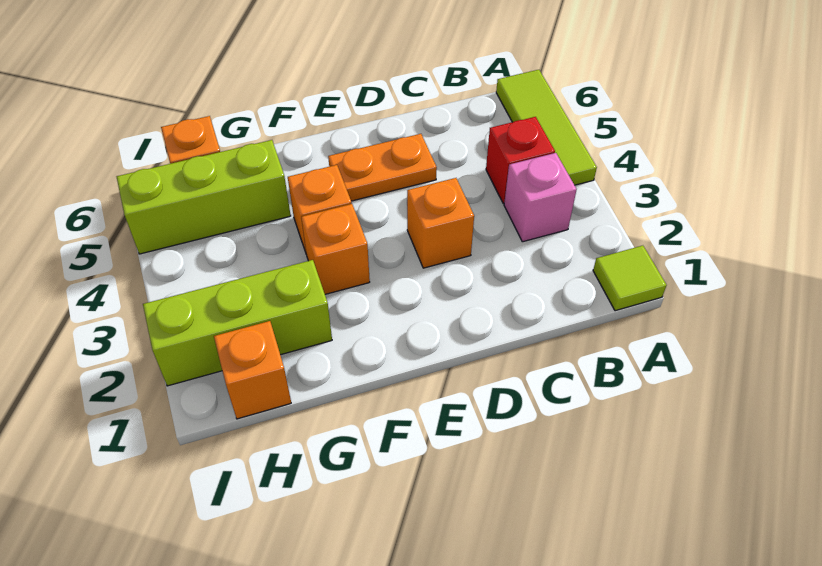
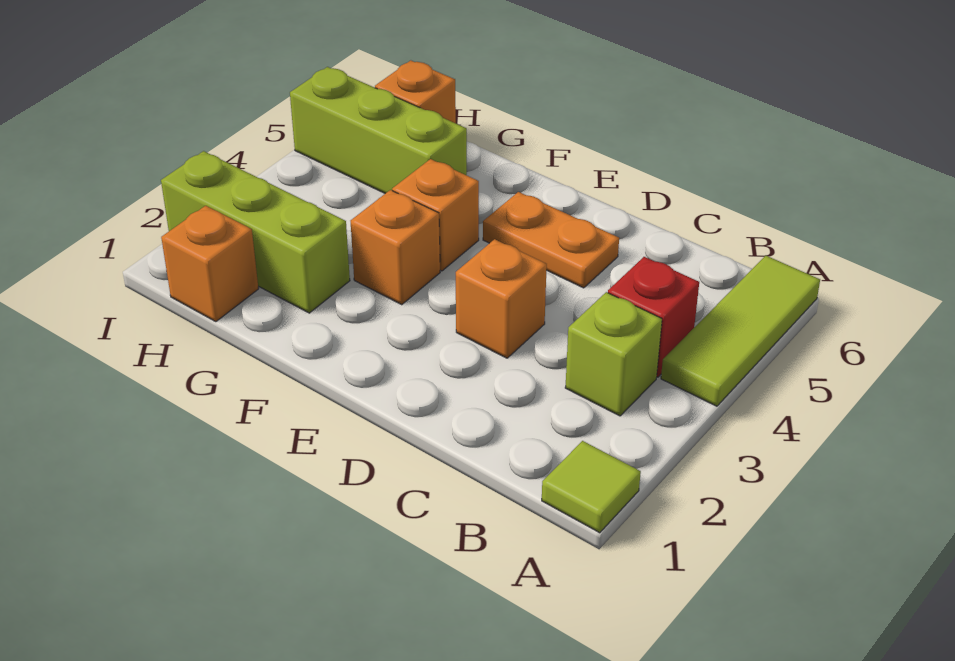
pink brick B3 level 1 -> lime brick B3 level 1

